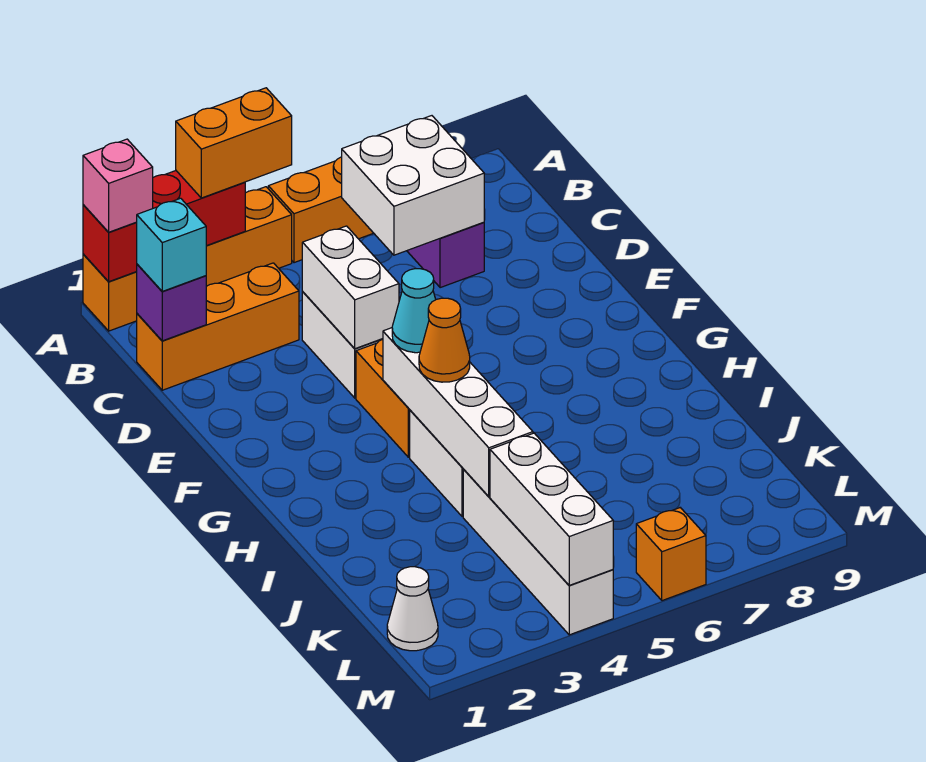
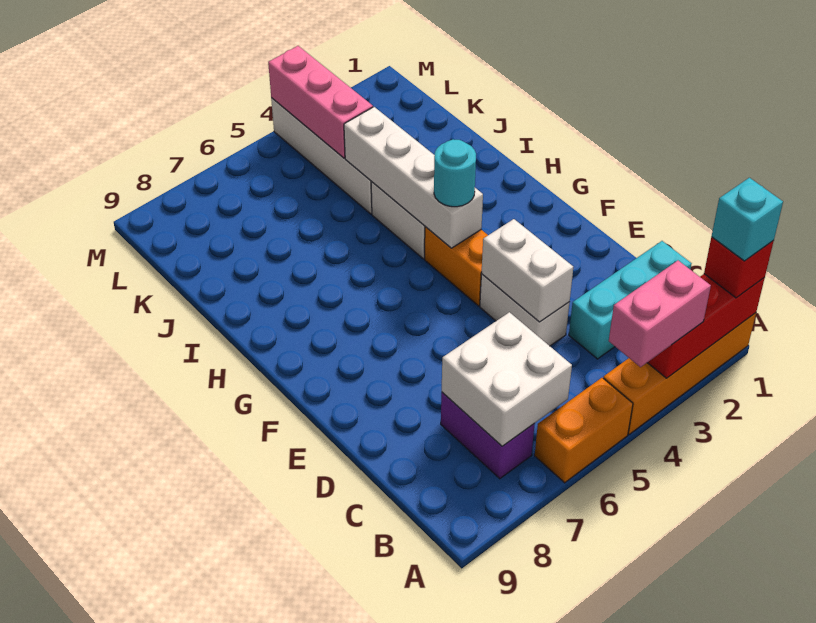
pink brick A1 level 3 -> red brick A1 level 3
orange brick A3:A4 level 3 -> pink brick A3:A4 level 3
orange brick C1:C3 level 1 -> cyan brick C1:C3 level 1
purple brick C1 level 2 -> none
cyan brick C1 level 3 -> cyan brick A1 level 4
cyan cone G4 level 3 -> cyan round brick G4 level 3
orange cone H4 level 3 -> none
white brick K4:M4 level 2 -> pink brick K4:M4 level 2
white cone L1 level 1 -> none
orange brick M6 level 1 -> none

